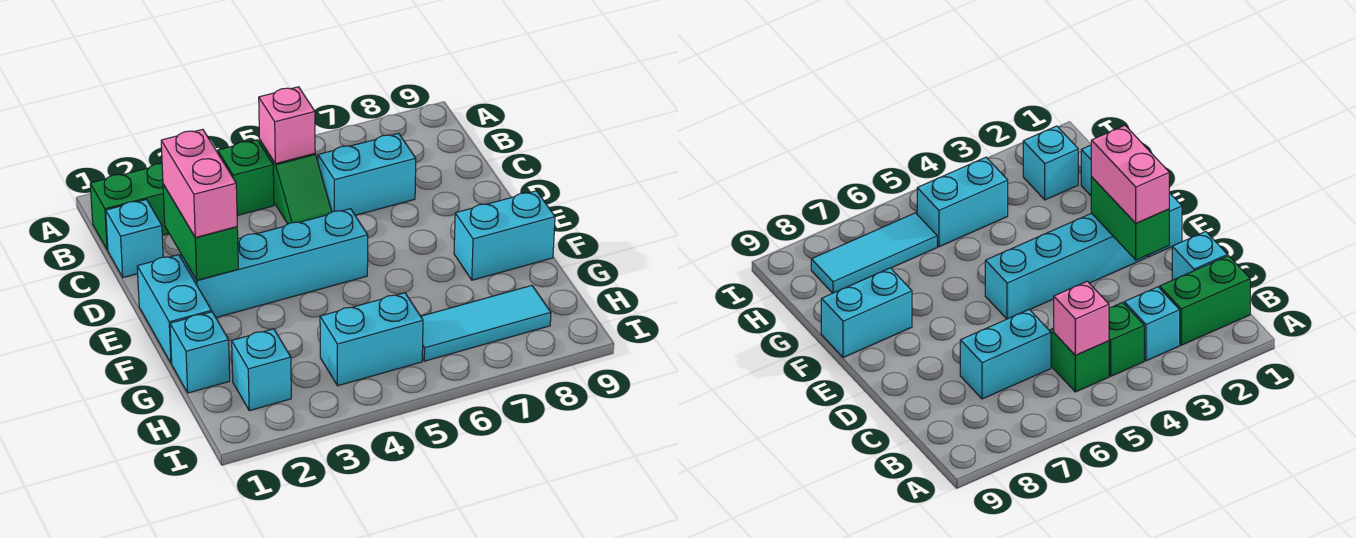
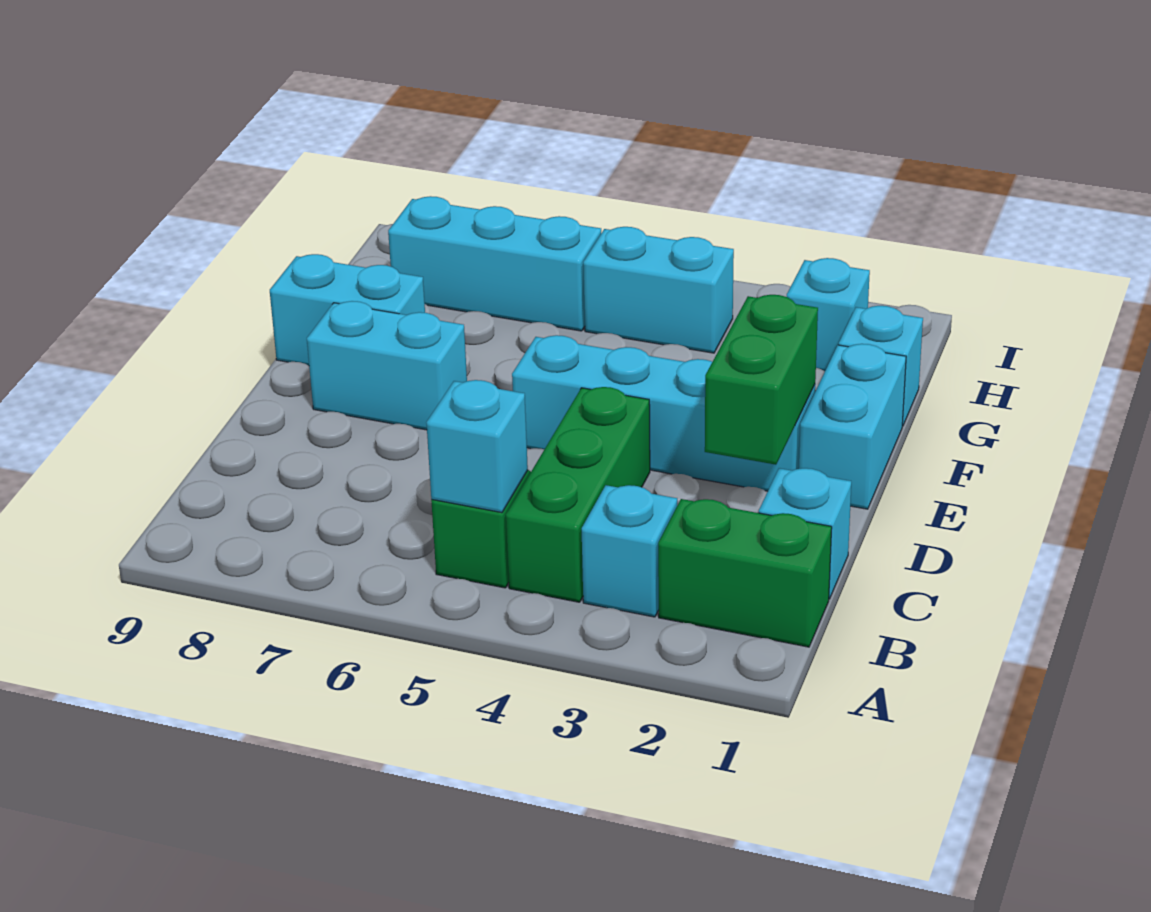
green brick B4 level 1 -> green brick B4:D4 level 1
pink brick B5 level 2 -> cyan brick B5 level 2
cyan brick C6:C7 level 1 -> cyan brick E7:E8 level 1
pink brick D2:E2 level 3 -> none
cyan tile H6:H8 level 1 -> cyan brick H6:H8 level 1

